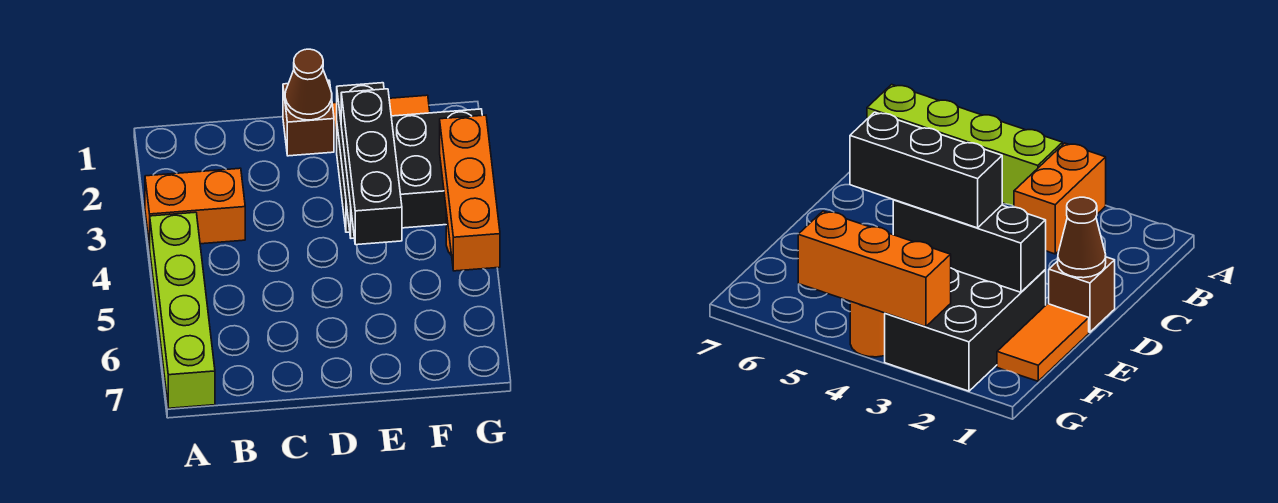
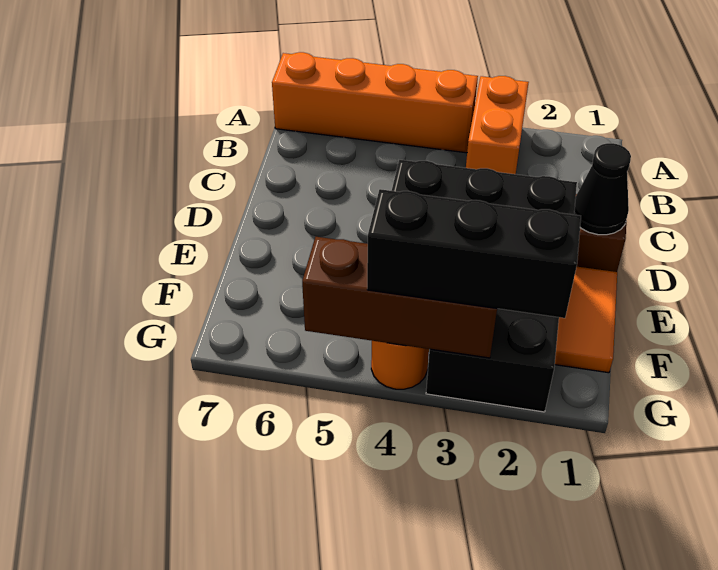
lime brick A4:A7 level 1 -> orange brick A4:A7 level 1
brown cone D1 level 2 -> black cone D1 level 2
black brick E3:E5 level 3 -> black brick G2:G4 level 3
orange brick G3:G5 level 2 -> brown brick G3:G5 level 2

